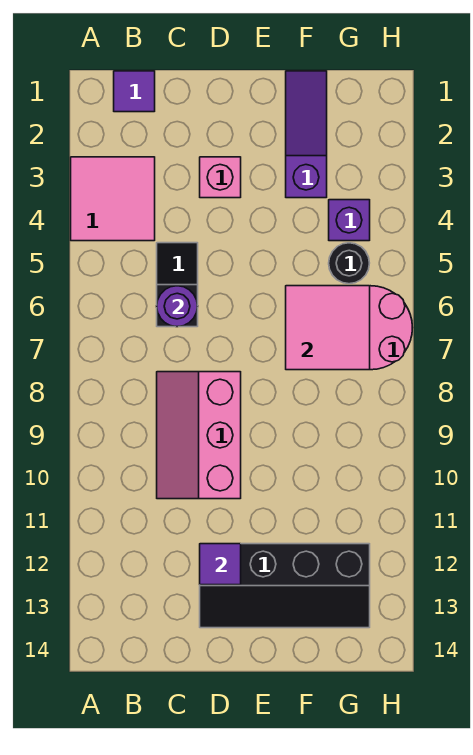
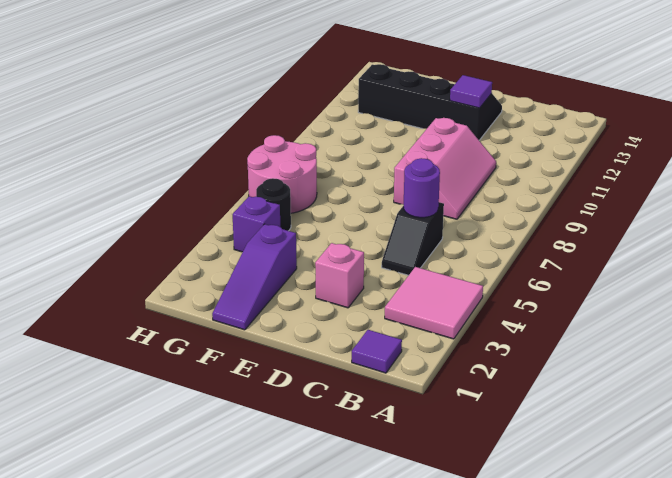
pink tile F6:G7 level 2 -> none

